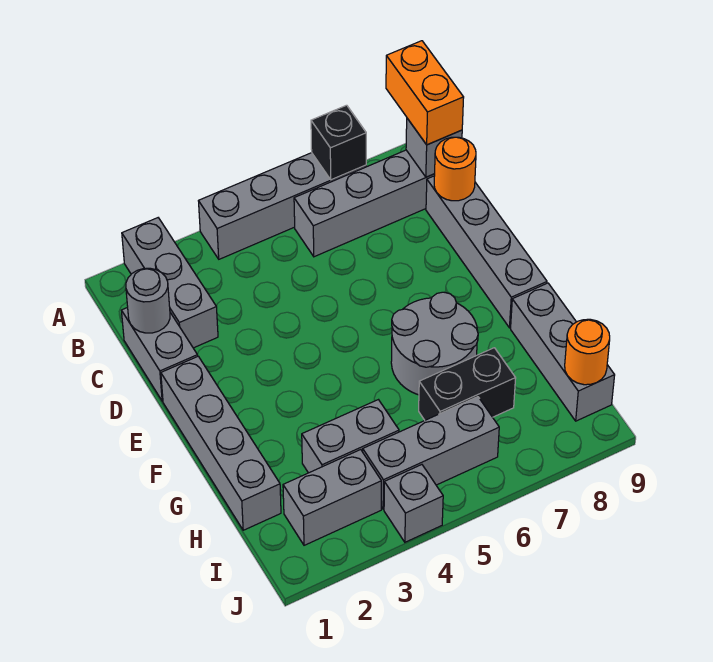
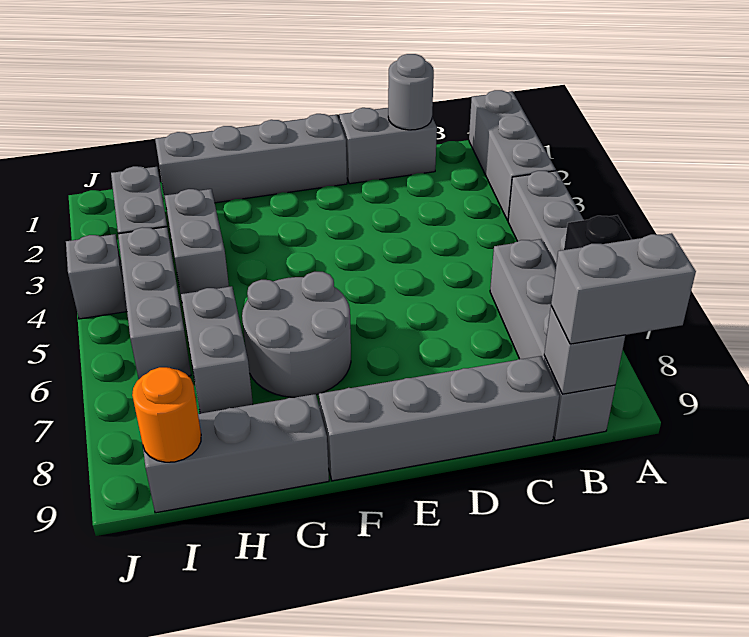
grey brick A2:C2 level 1 -> grey brick A1:A3 level 1
orange brick A9:B9 level 3 -> grey brick A9:B9 level 3
orange round brick C9 level 2 -> none
black brick H6:H7 level 1 -> grey brick H6:H7 level 1

